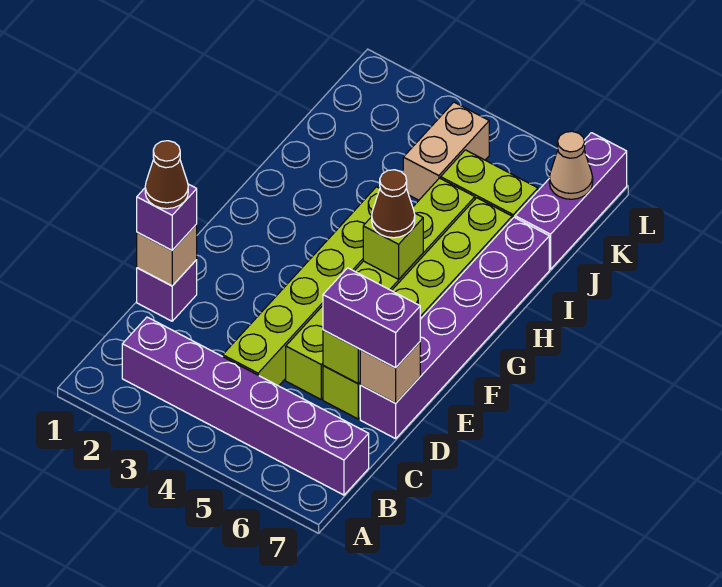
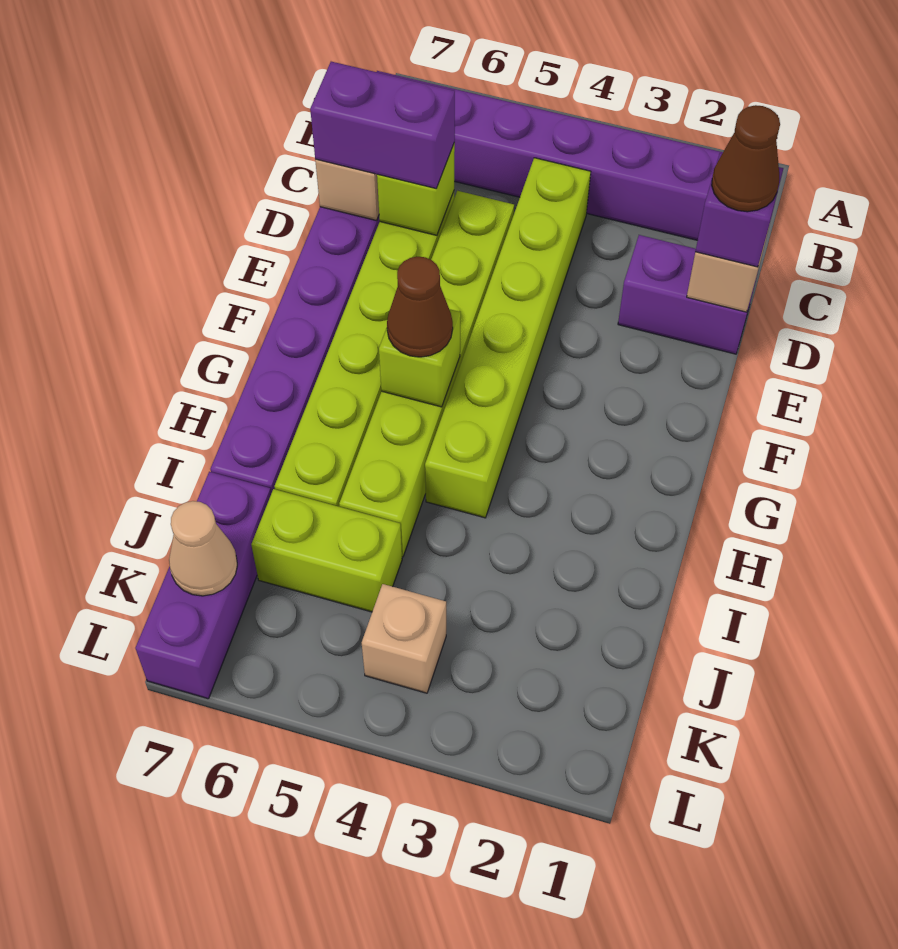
purple brick D1 level 1 -> purple brick D1:D2 level 1
tan brick J4:K4 level 1 -> tan brick K4 level 1

